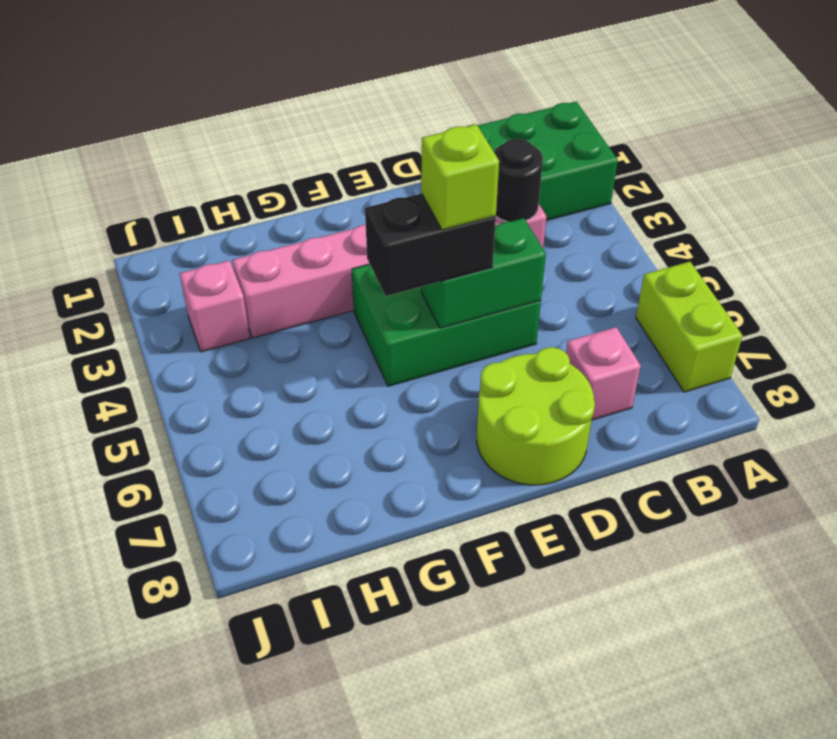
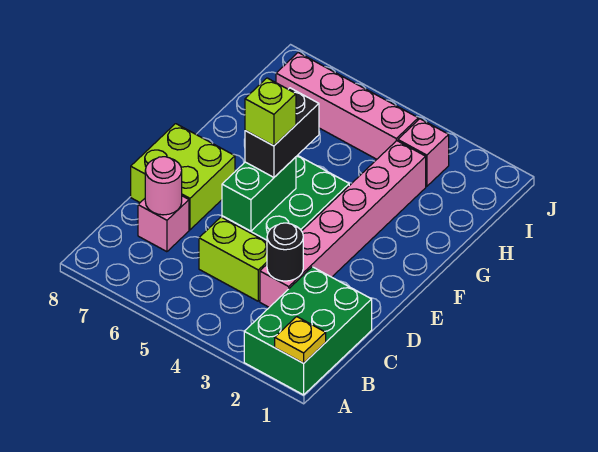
none -> yellow plate A1 level 2
lime brick A6:A7 level 1 -> lime brick C4:C5 level 1
none -> pink round brick C7 level 2
lime round brick D7:E8 level 1 -> lime brick D7:E8 level 1
none -> pink brick I4:I7 level 1

